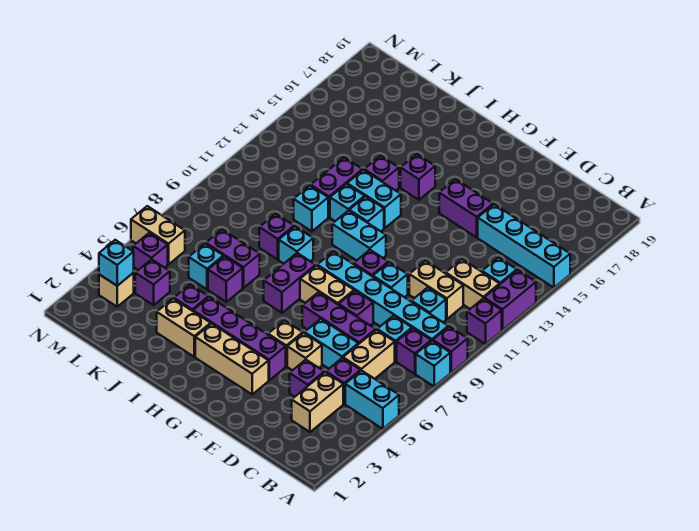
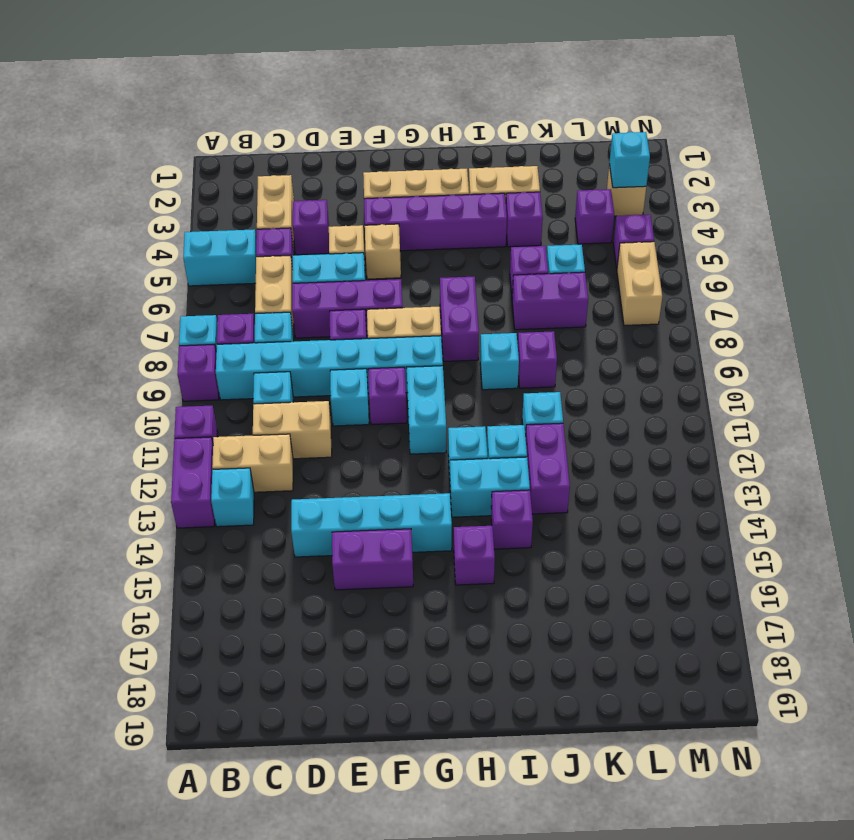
cyan brick A15:D15 level 1 -> cyan brick D14:G14 level 1
cyan brick G11:H11 level 1 -> cyan brick G10:G11 level 1
tan brick M6:N6 level 1 -> tan brick M6:M7 level 1

